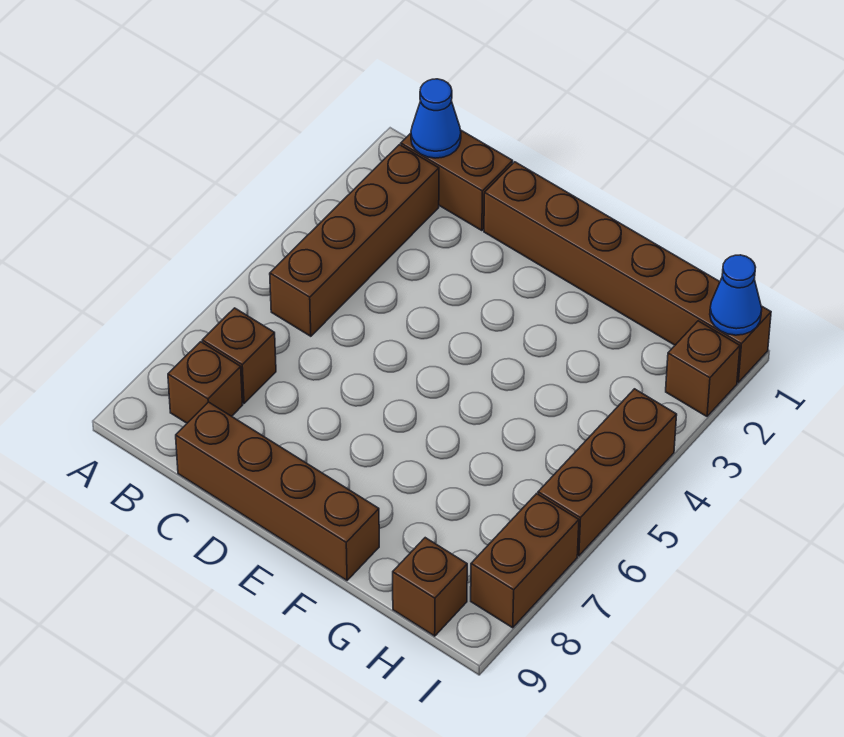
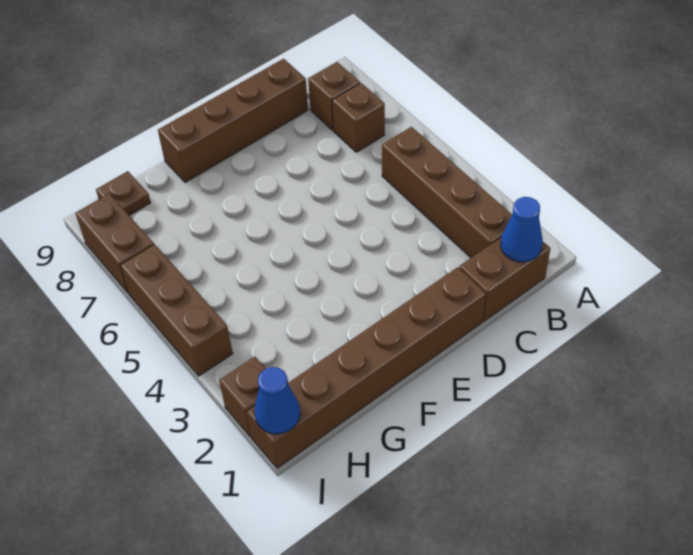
brown brick H9 level 1 -> brown plate H9 level 1

